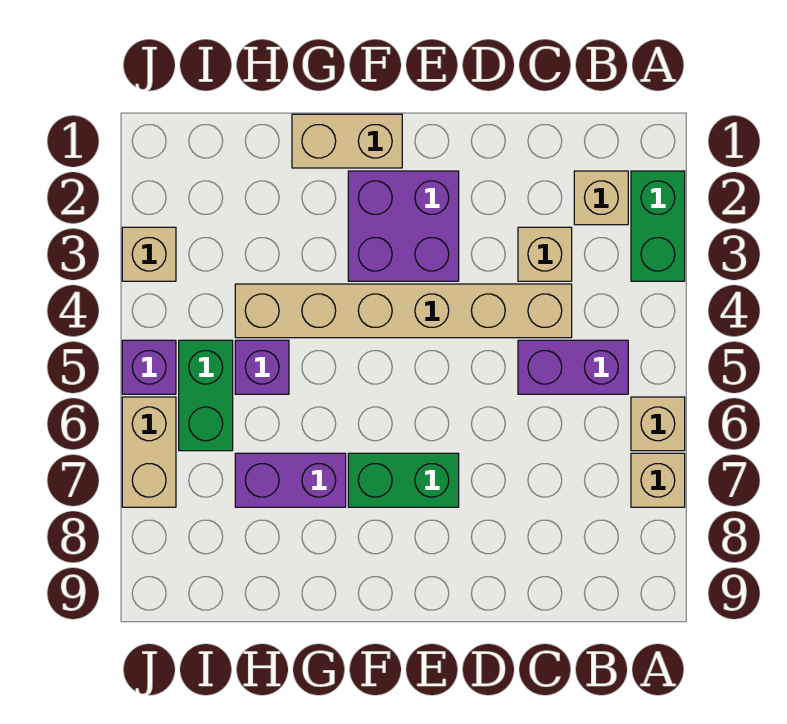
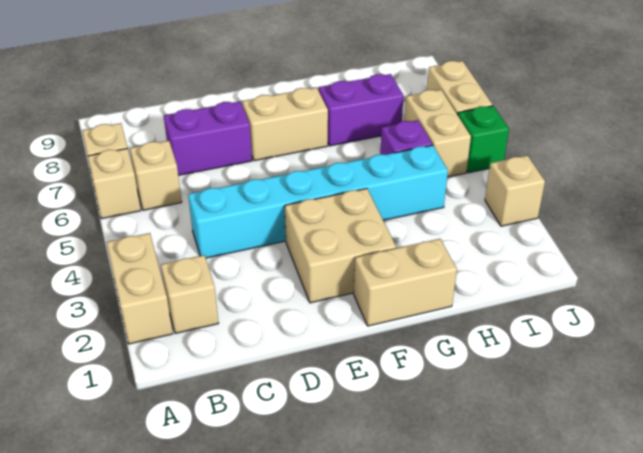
green brick A2:A3 level 1 -> tan brick A2:A3 level 1
purple brick B5:C5 level 1 -> purple brick C7:D7 level 1
tan brick C3 level 1 -> tan brick B6 level 1
tan brick C4:H4 level 1 -> cyan brick C4:H4 level 1
purple brick E2:F3 level 1 -> tan brick E2:F3 level 1
green brick E7:F7 level 1 -> tan brick E7:F7 level 1
green brick I5:I6 level 1 -> tan brick I5:I6 level 1
purple brick J5 level 1 -> green brick J5 level 1

